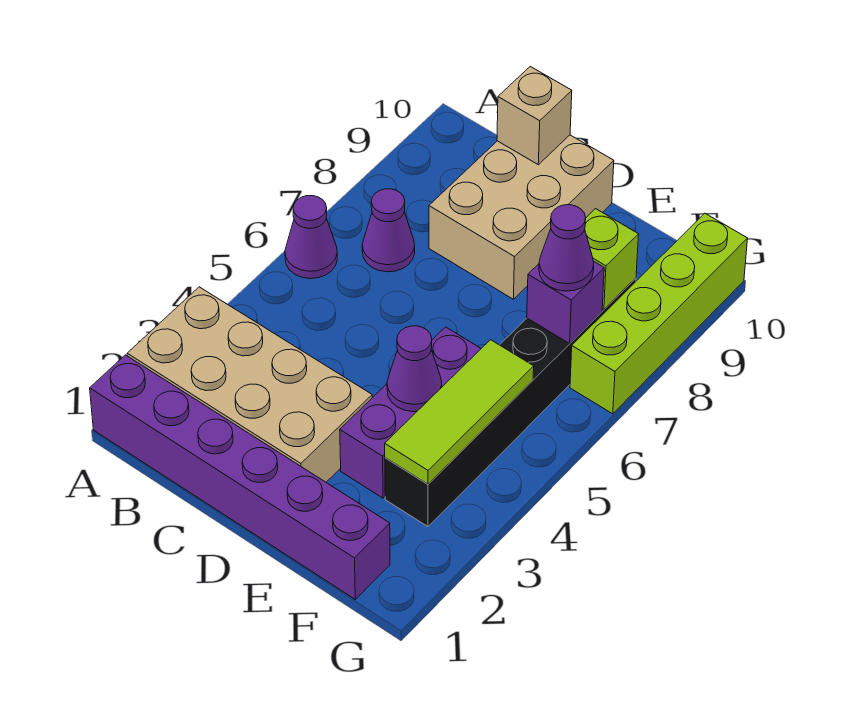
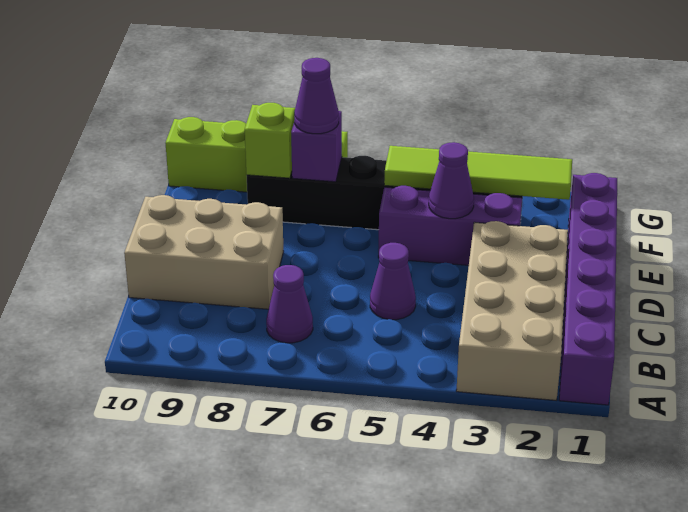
purple cone A6 level 1 -> purple cone C5 level 1
tan brick C10 level 2 -> none
lime tile F3:F5 level 2 -> lime tile F2:F5 level 2

